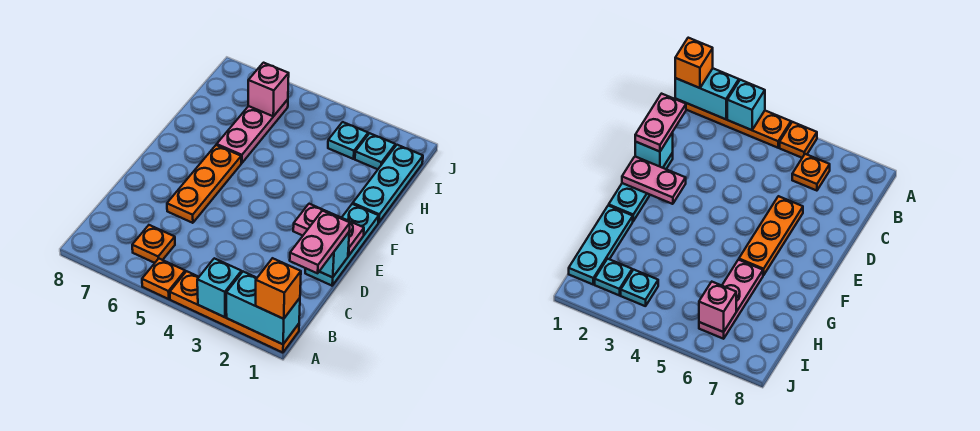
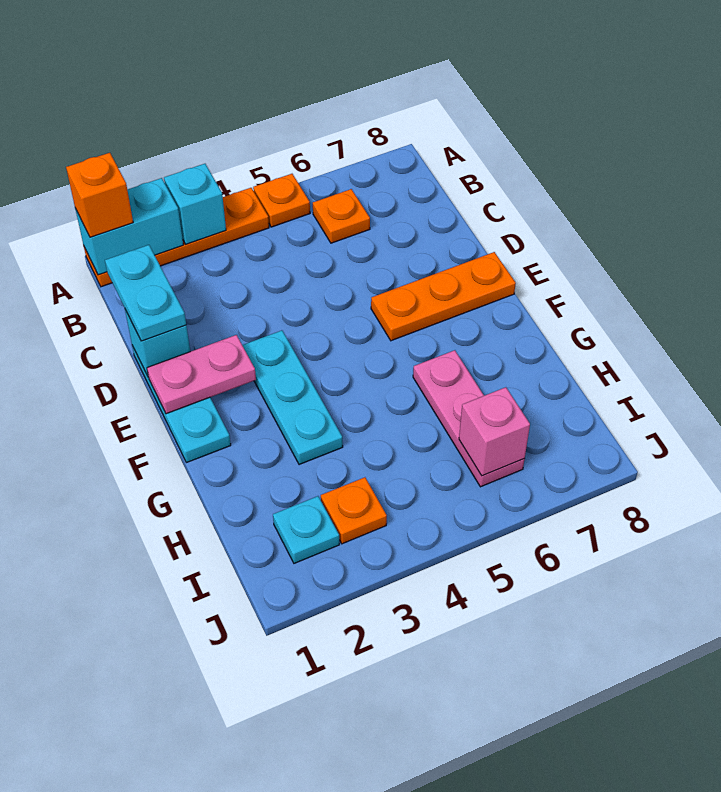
pink plate C1:D1 level 3 -> cyan plate C1:D1 level 3
orange plate D6:F6 level 1 -> orange plate E6:E8 level 1
cyan plate G1:I1 level 1 -> cyan plate E3:G3 level 1
cyan plate I3 level 1 -> orange plate I3 level 1

